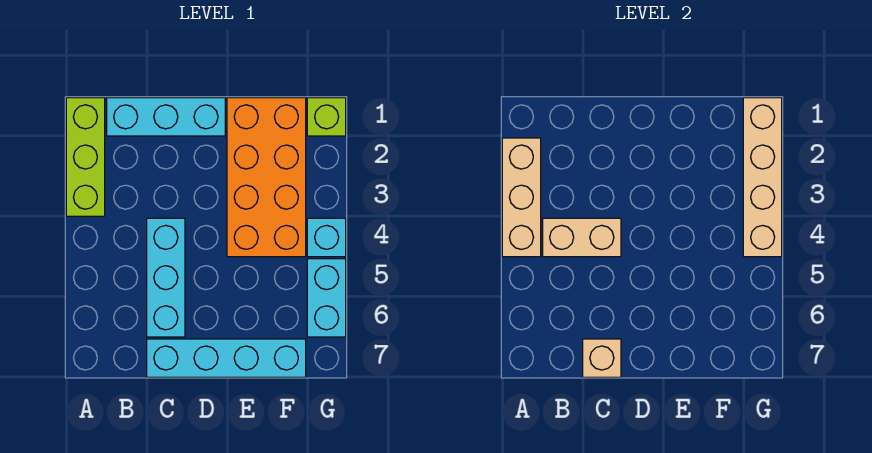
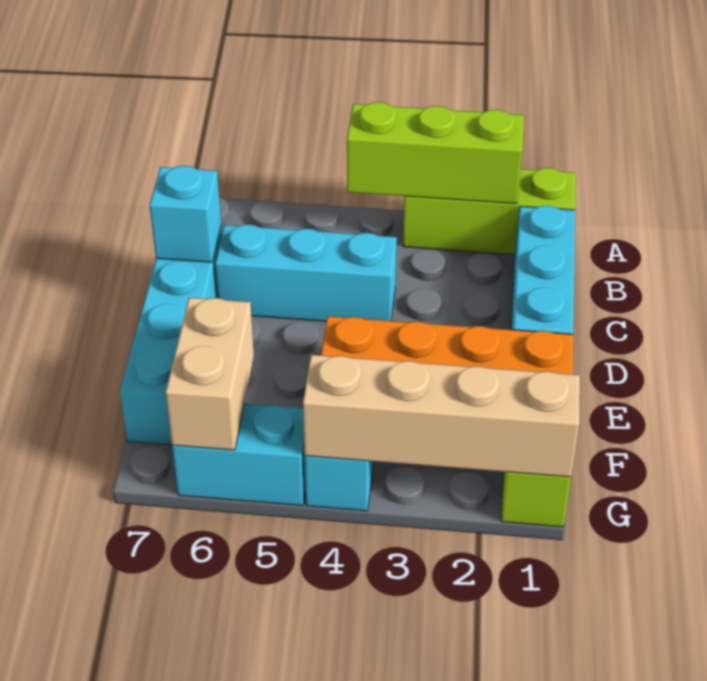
tan brick A2:A4 level 2 -> lime brick A2:A4 level 2
tan brick B4:C4 level 2 -> tan brick F6:G6 level 2
tan brick C7 level 2 -> cyan brick C7 level 2

